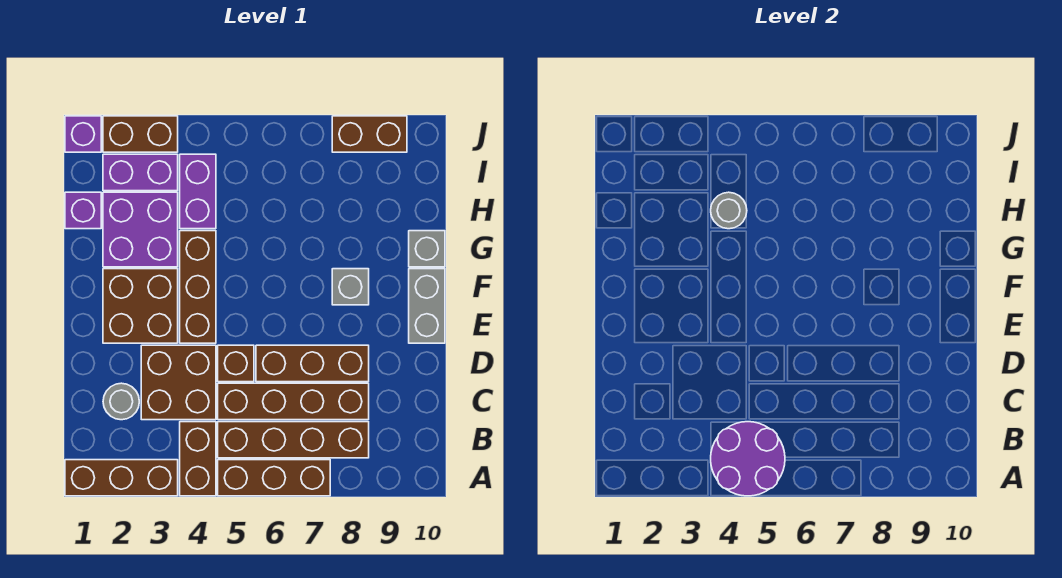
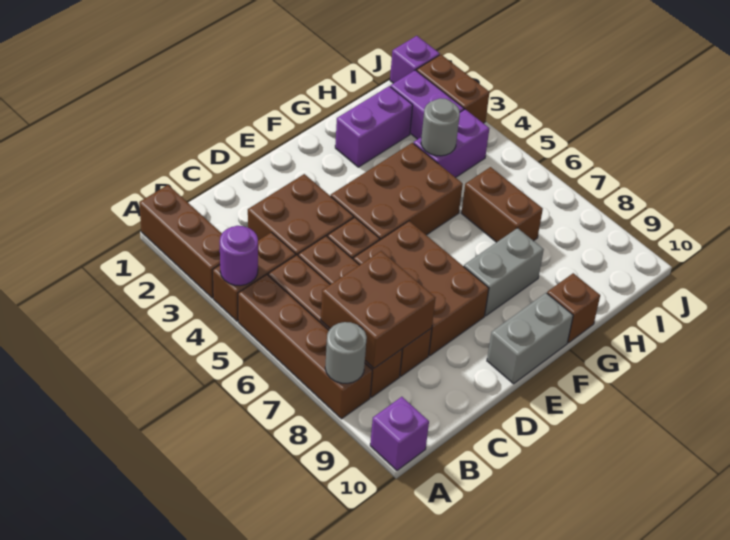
purple round brick A4:B5 level 2 -> purple round brick A4 level 2
brown brick A5:A7 level 1 -> brown brick A5:A8 level 1
grey round brick C2 level 1 -> grey round brick A8 level 2
brown brick D6:D8 level 1 -> brown brick D6:E8 level 1
brown brick E2:F3 level 1 -> brown brick B7:C8 level 2
brown brick E4:G4 level 1 -> brown brick E4:G5 level 1
grey brick F8 level 1 -> grey brick F8:G8 level 1
purple brick G2:H3 level 1 -> purple brick G2:H2 level 1
grey brick G10 level 1 -> brown brick G10 level 1
purple brick H1 level 1 -> purple brick A10 level 1
brown brick J8:J9 level 1 -> brown brick H6:H7 level 1

